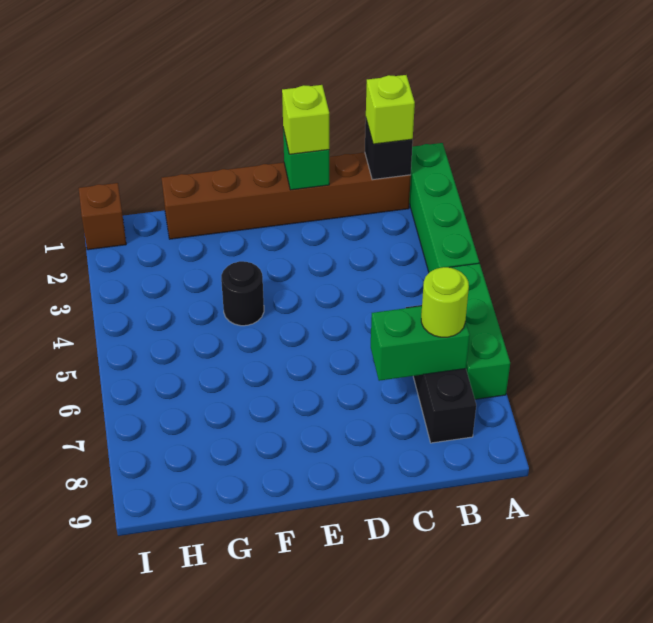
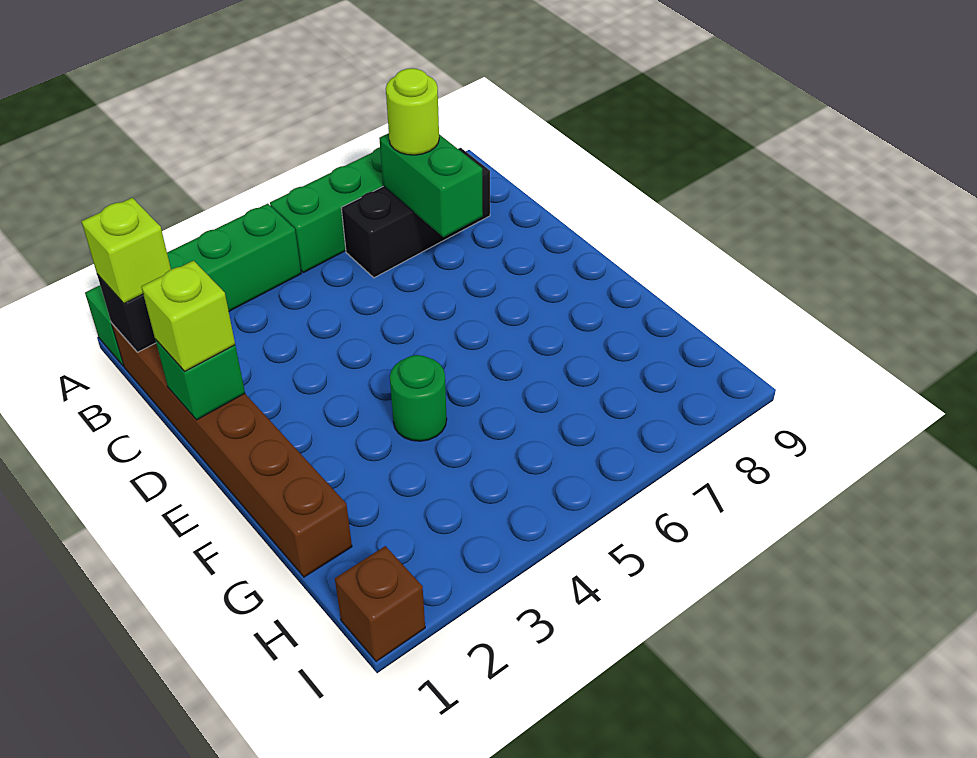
black round brick F4 level 1 -> green round brick F4 level 1

